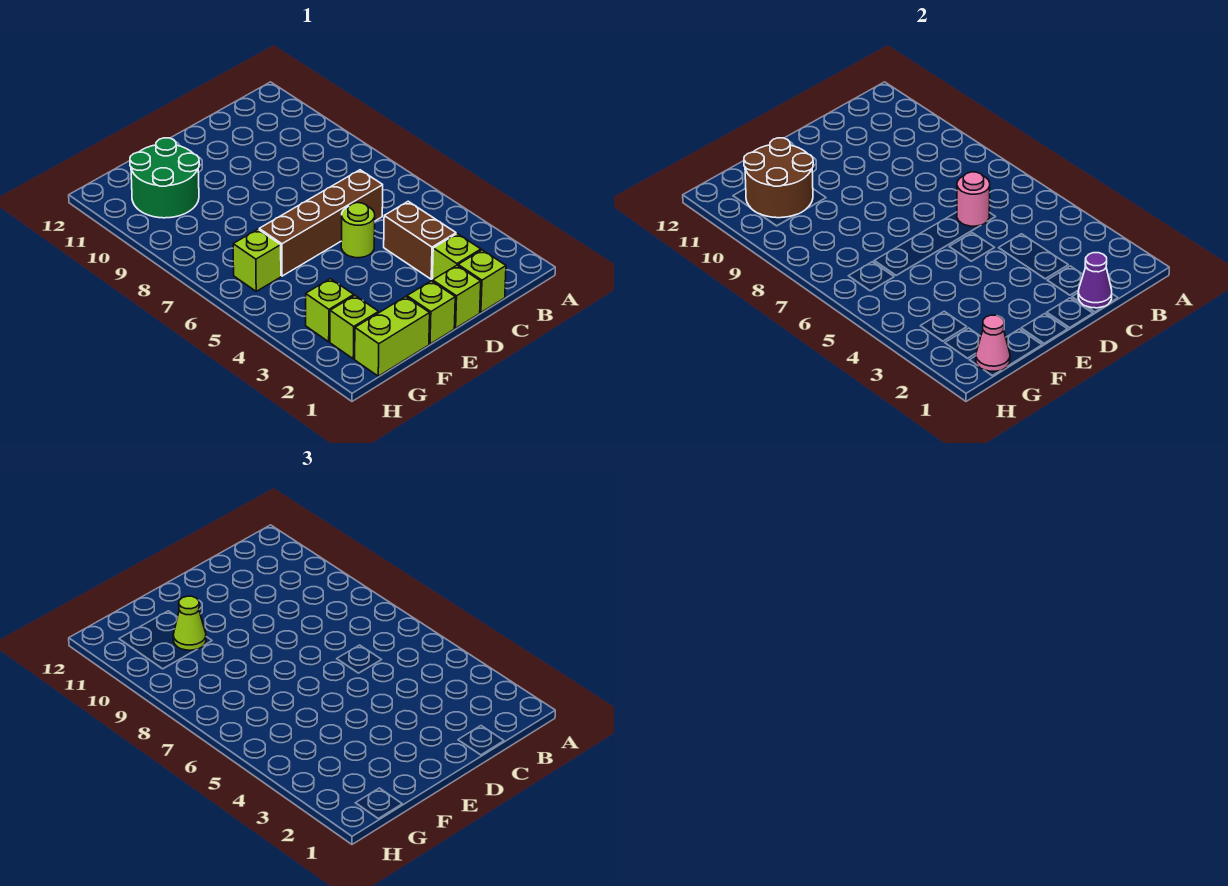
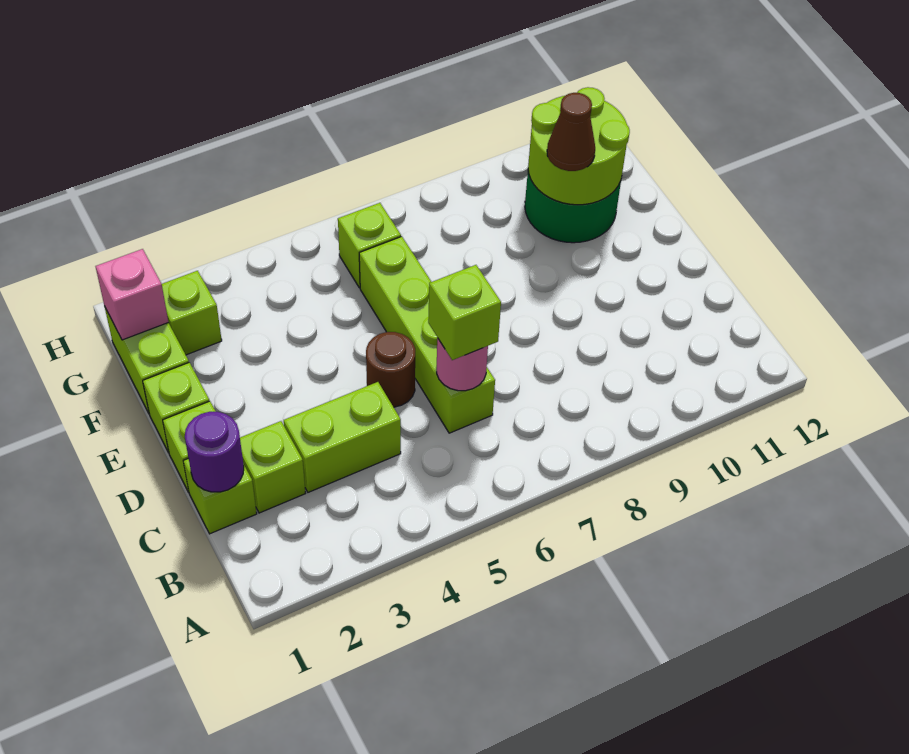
purple cone C1 level 2 -> purple round brick C1 level 2
brown brick C3:C4 level 1 -> lime brick C3:C4 level 1
brown brick C6:F6 level 1 -> lime brick C6:F6 level 1
lime round brick D5 level 1 -> brown round brick D5 level 1
brown round brick F10:G11 level 2 -> lime round brick F10:G11 level 2
lime cone F10 level 3 -> brown cone F10 level 3
pink cone G1 level 2 -> pink brick G1 level 2
lime brick G3 level 1 -> lime brick C6 level 3

